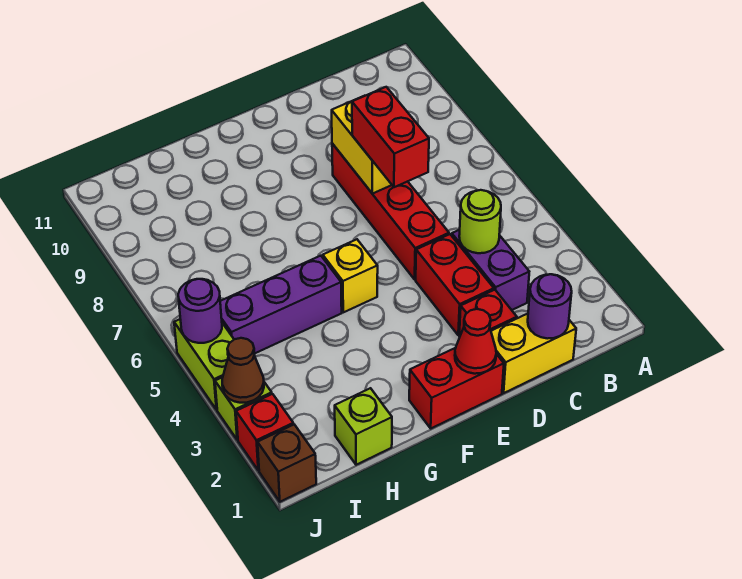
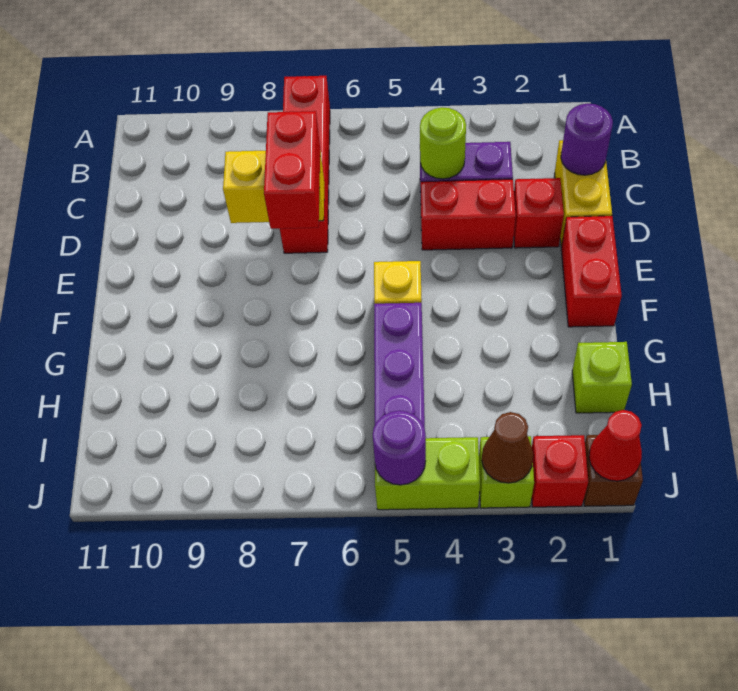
red brick D5:D8 level 1 -> red brick A7:D7 level 1
red brick D6:D7 level 3 -> red brick D7:E7 level 3
red cone E1 level 2 -> red cone J1 level 2

